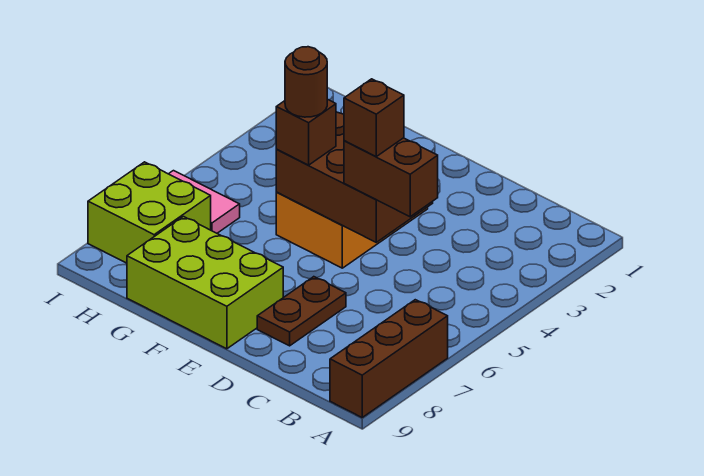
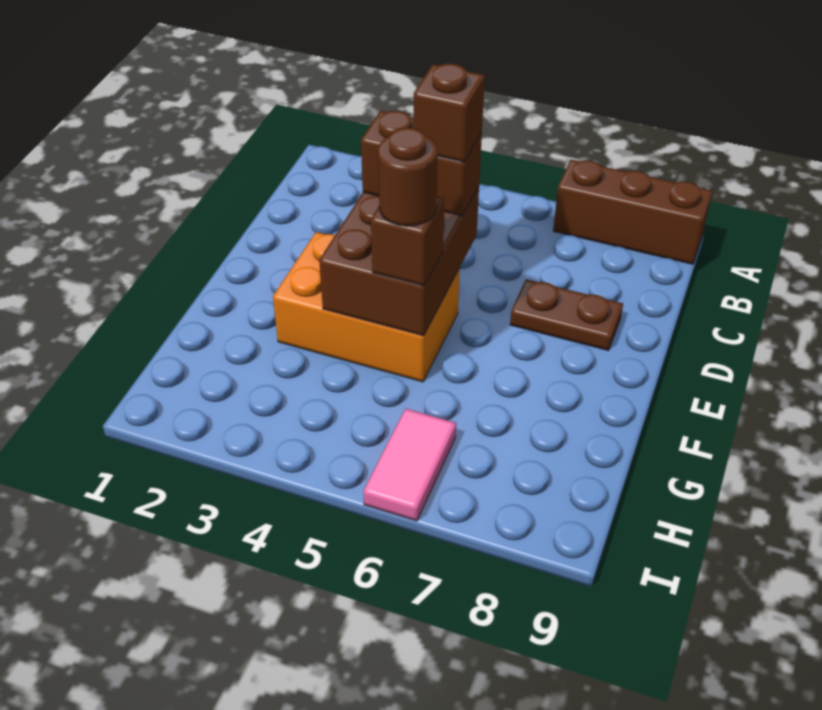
brown brick C5:D5 level 3 -> brown brick D4:D5 level 3
lime brick E8:G9 level 1 -> none
lime brick H7:I8 level 1 -> none

